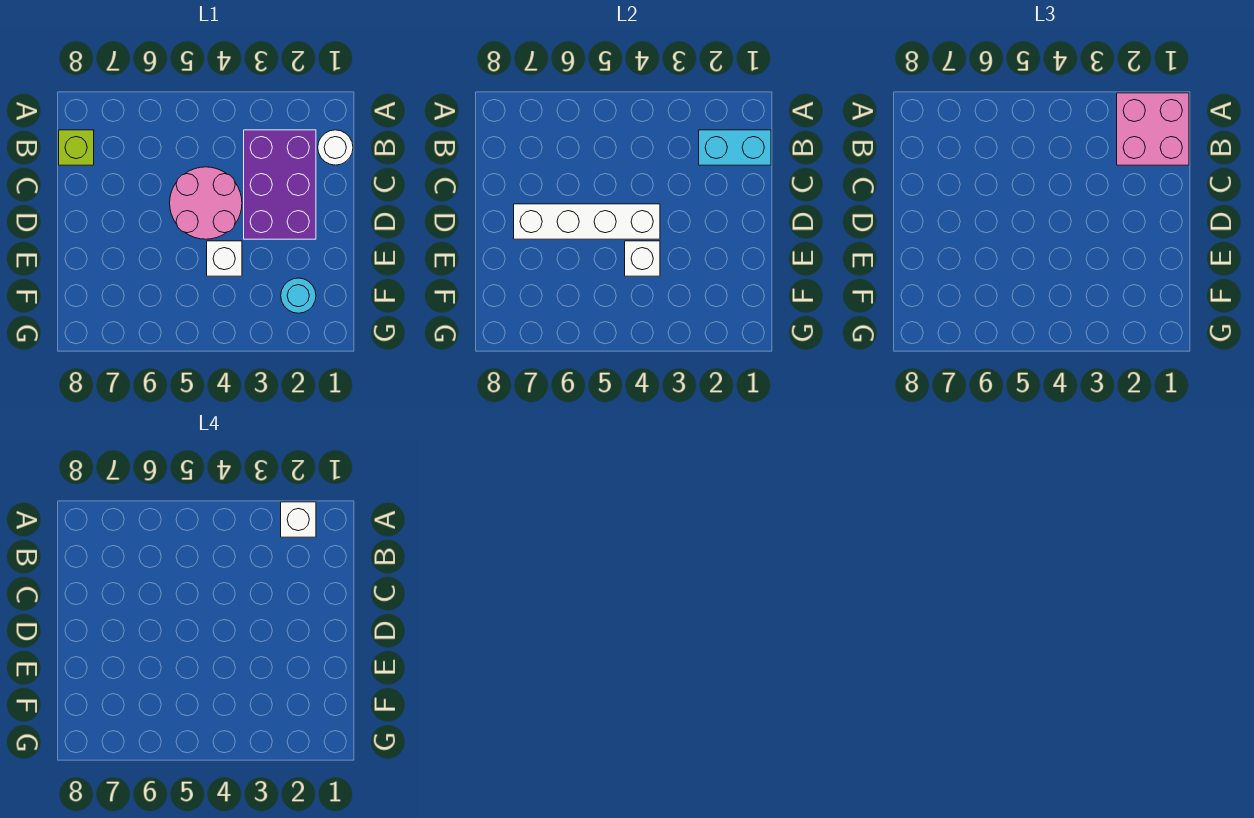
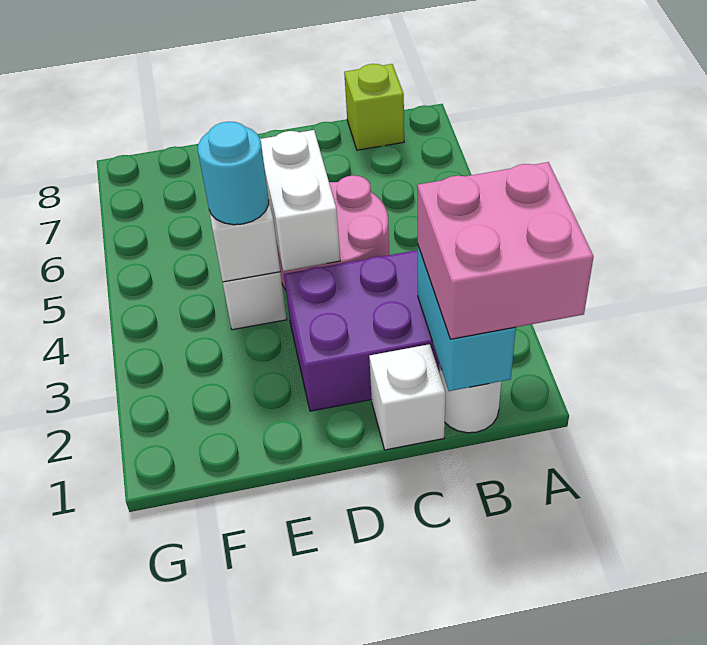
white brick A2 level 4 -> white brick C1 level 1
white brick D4:D7 level 2 -> white brick D4:D5 level 2
cyan round brick F2 level 1 -> cyan round brick E4 level 3

